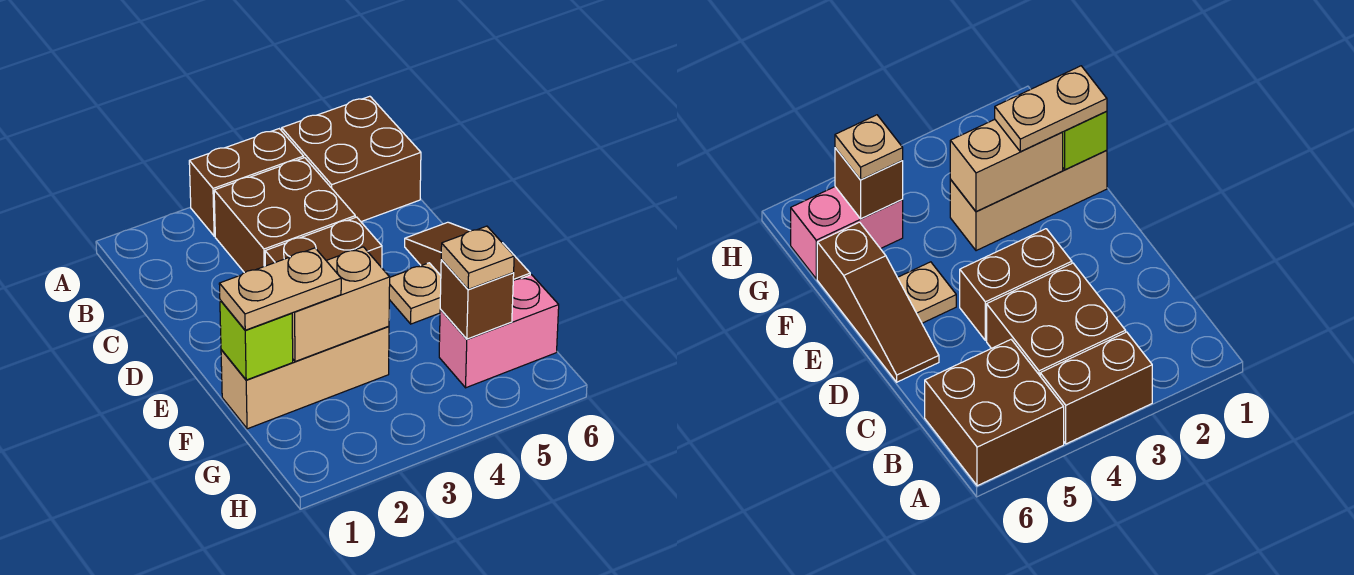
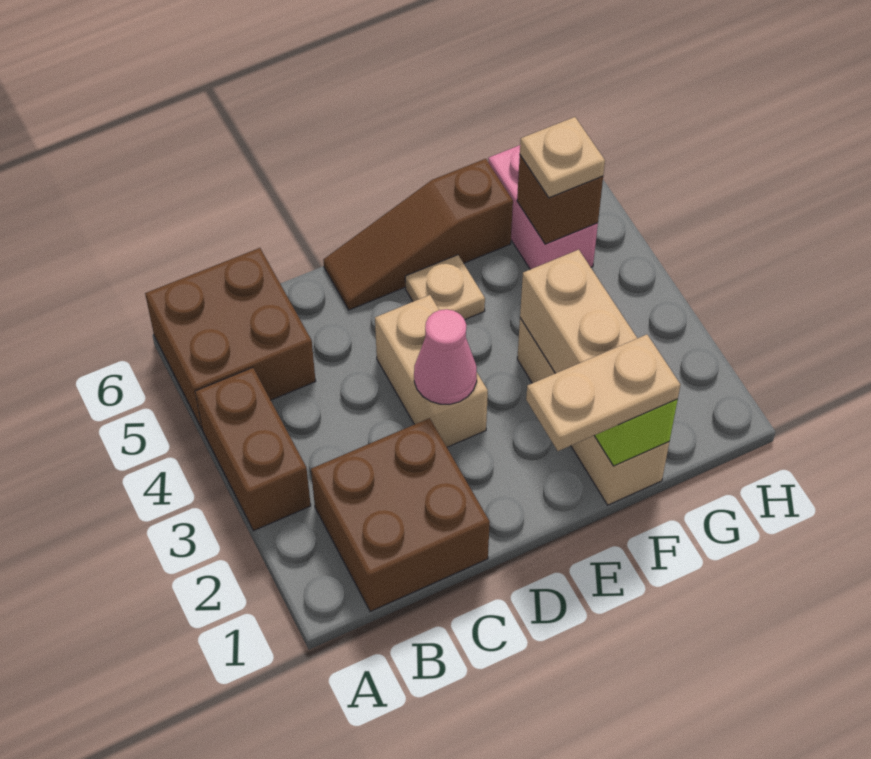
brown brick B3:C4 level 1 -> brown brick B1:C2 level 1
brown brick D3:D4 level 1 -> tan brick D3:D4 level 1
none -> pink cone D3 level 2
tan plate F1:F2 level 3 -> tan plate E1:F1 level 3

